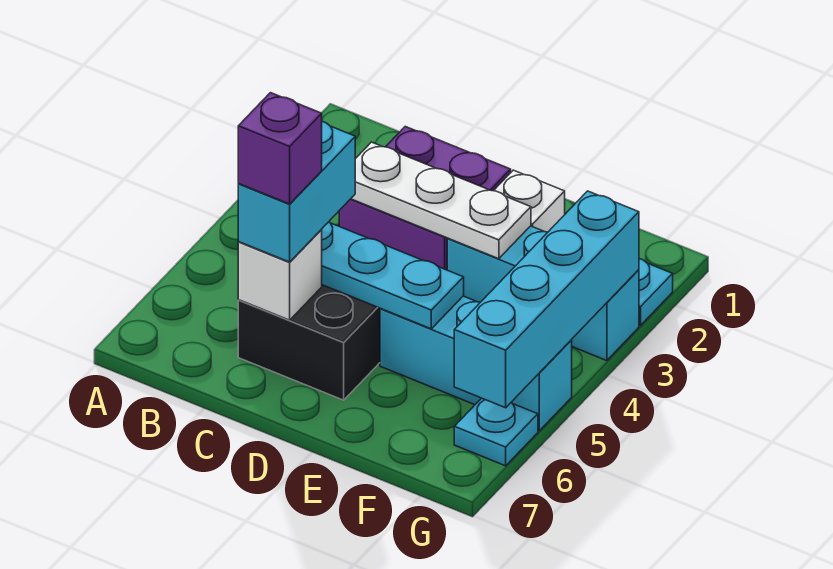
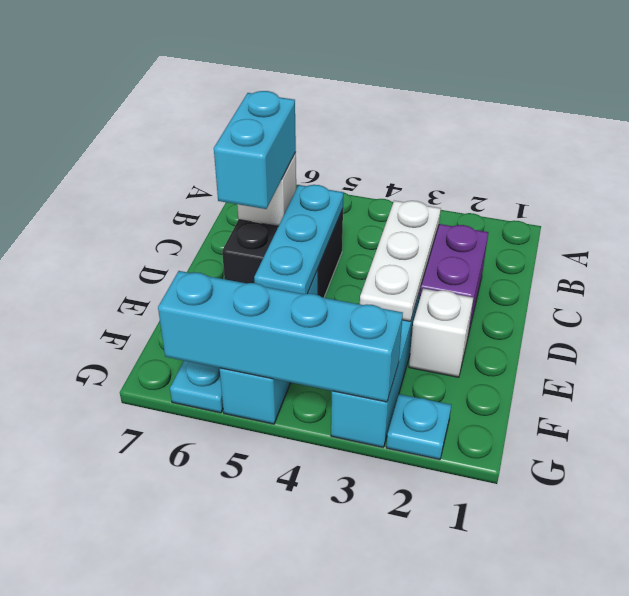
cyan brick C5:C6 level 3 -> cyan brick C6:D6 level 3
purple brick C6 level 4 -> none

